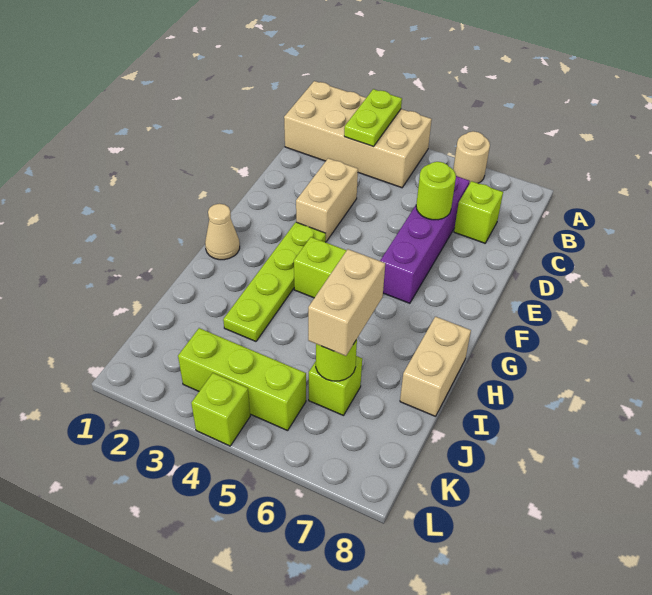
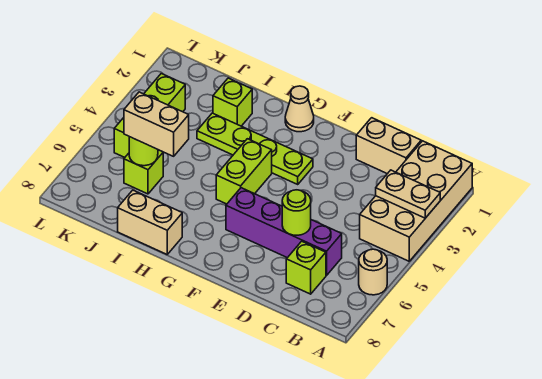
lime plate A3:B3 level 2 -> tan plate A3:B3 level 2
tan brick D3:E3 level 1 -> tan brick C1:D1 level 1
lime brick L4 level 1 -> lime brick I2 level 1

